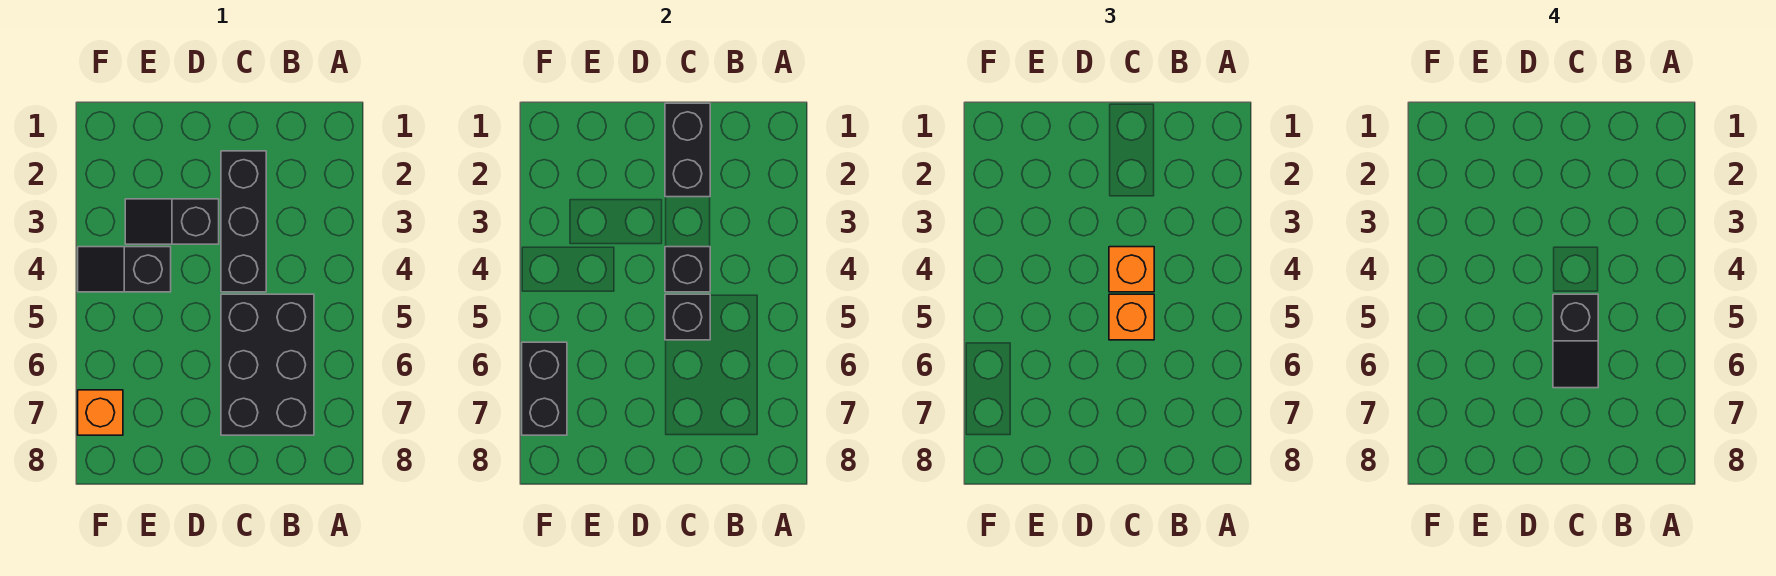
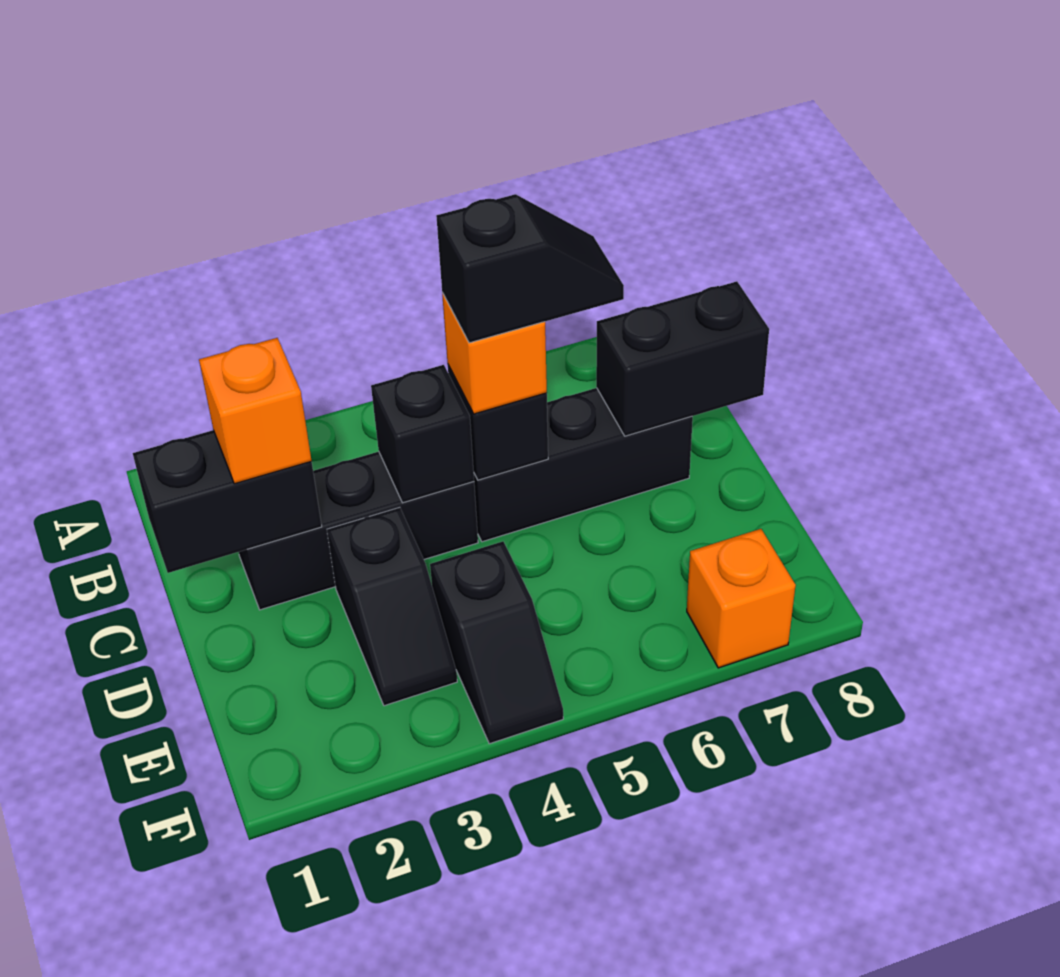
black brick B5:C7 level 1 -> black brick C5:C7 level 1
orange brick C4 level 3 -> orange brick C2 level 3
black brick F6:F7 level 2 -> black brick C7:C8 level 2

